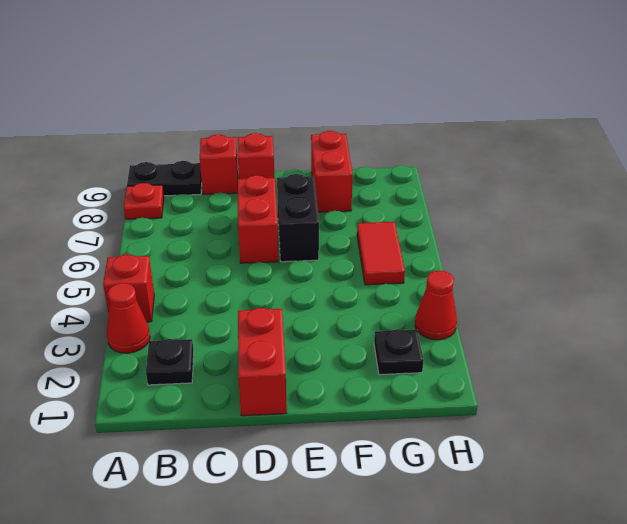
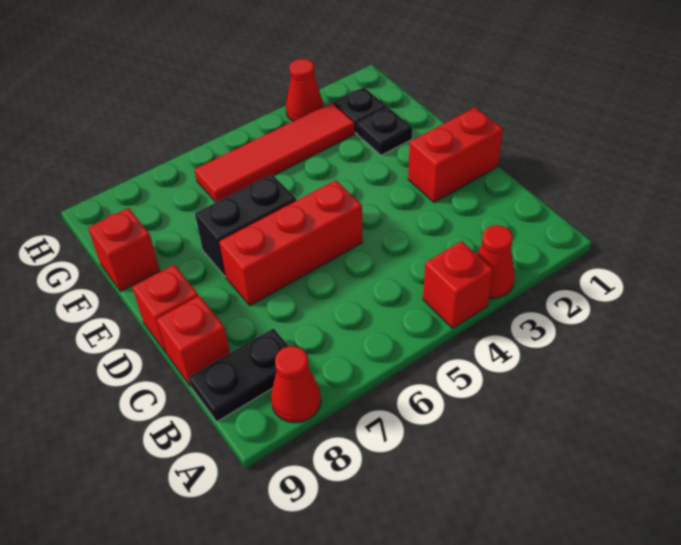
red plate A8 level 1 -> red cone A8 level 1
black plate A9:B9 level 1 -> black plate B8:B9 level 1
black plate B2 level 1 -> black plate F2 level 1
red brick D6:D7 level 1 -> red brick D5:D7 level 1
red brick F8:F9 level 1 -> red brick F9 level 1
red tile G5:G6 level 1 -> red tile G3:G6 level 1

